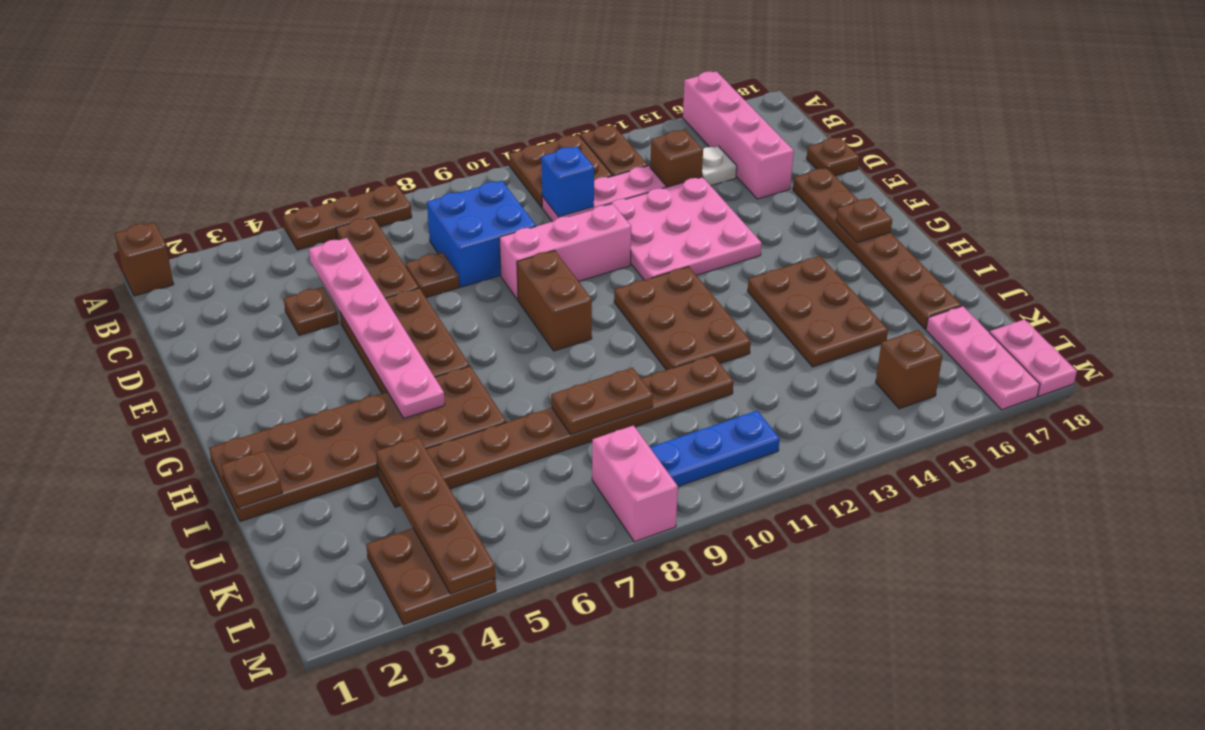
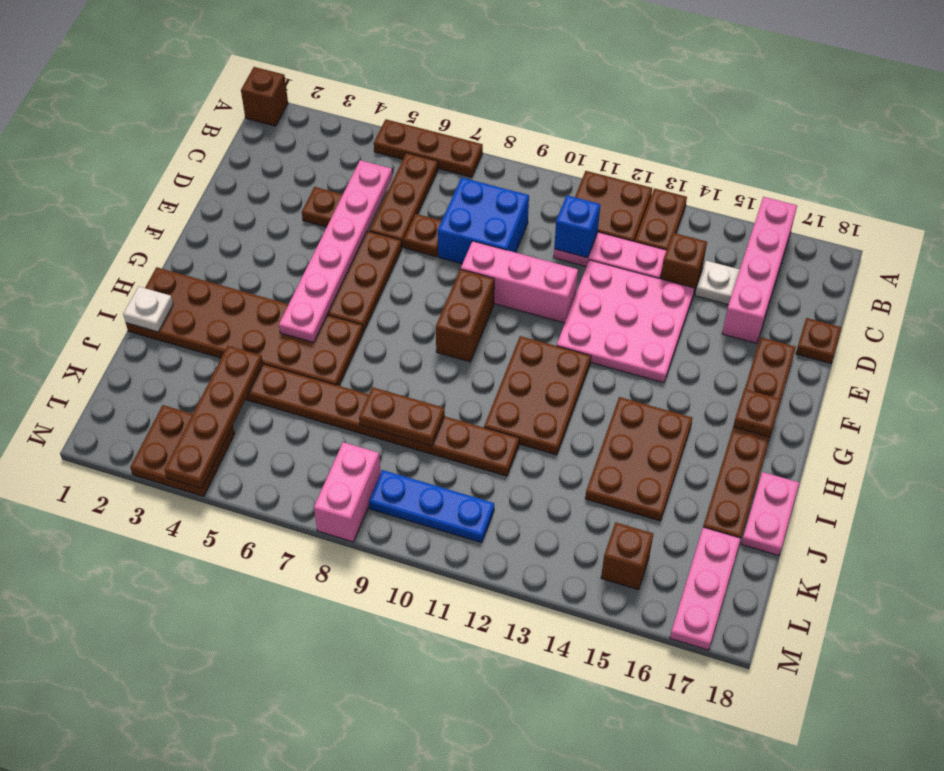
brown plate I1 level 2 -> white plate I1 level 2
pink plate L18:M18 level 1 -> pink plate I18:J18 level 1

